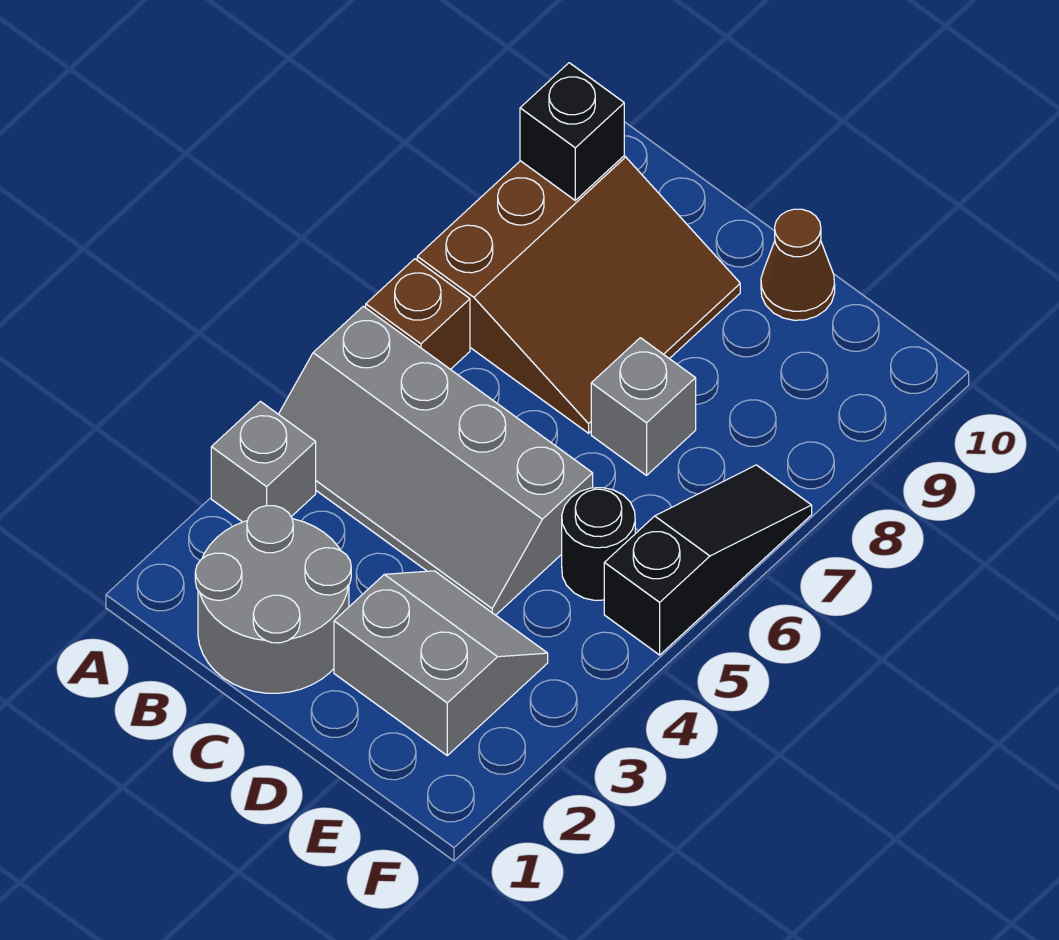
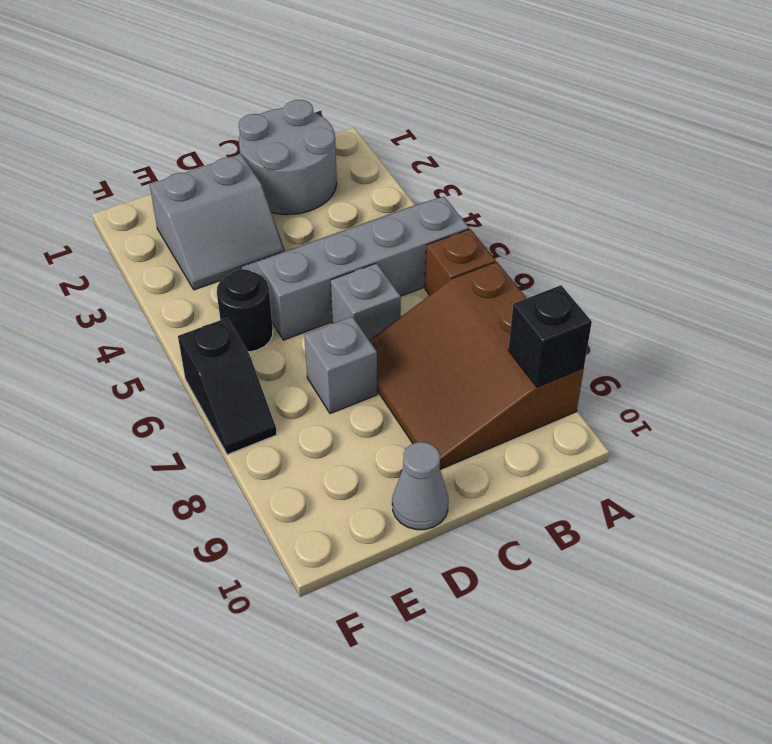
grey brick A3 level 1 -> grey brick C6 level 1
brown cone D10 level 1 -> grey cone D10 level 1
black slope F5:F7 level 1 top 5 -> black slope F6:F7 level 1 top 6

